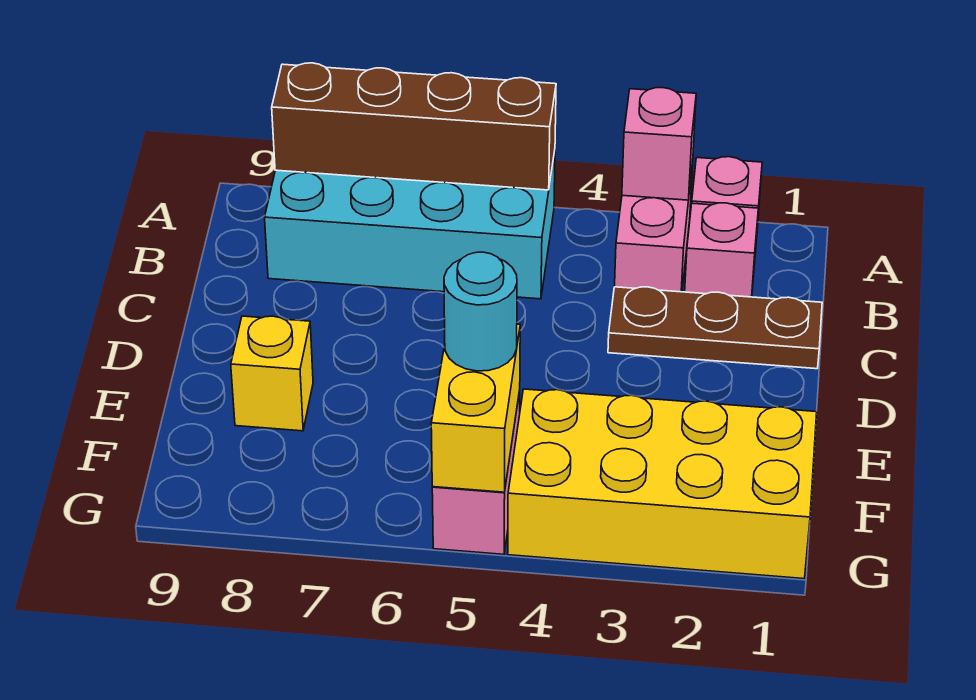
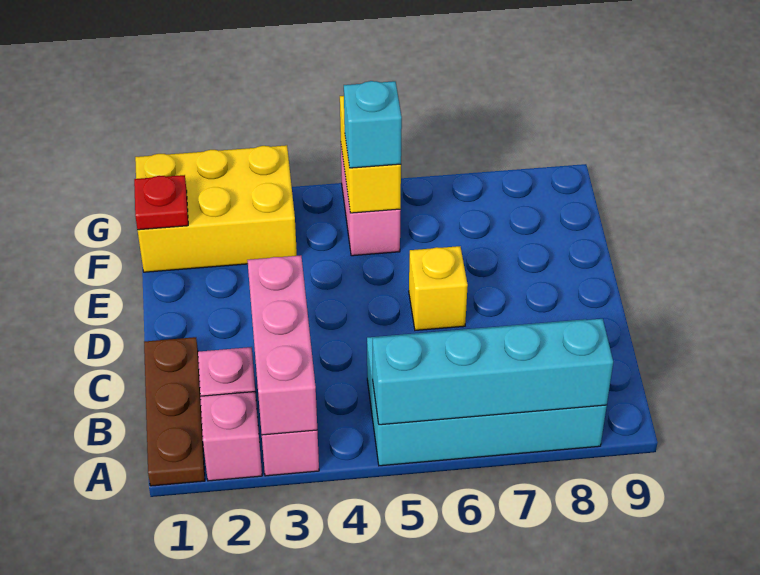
pink brick A3 level 2 -> pink brick A3:C3 level 2
brown brick A5:A8 level 2 -> cyan brick A5:A8 level 2
brown plate C1:C3 level 1 -> brown plate A1:C1 level 1
yellow brick E8 level 1 -> yellow brick D6 level 1
yellow brick F1:G4 level 1 -> yellow brick F1:G3 level 1
none -> red plate F1 level 2
cyan round brick F5 level 3 -> cyan brick F5 level 3

